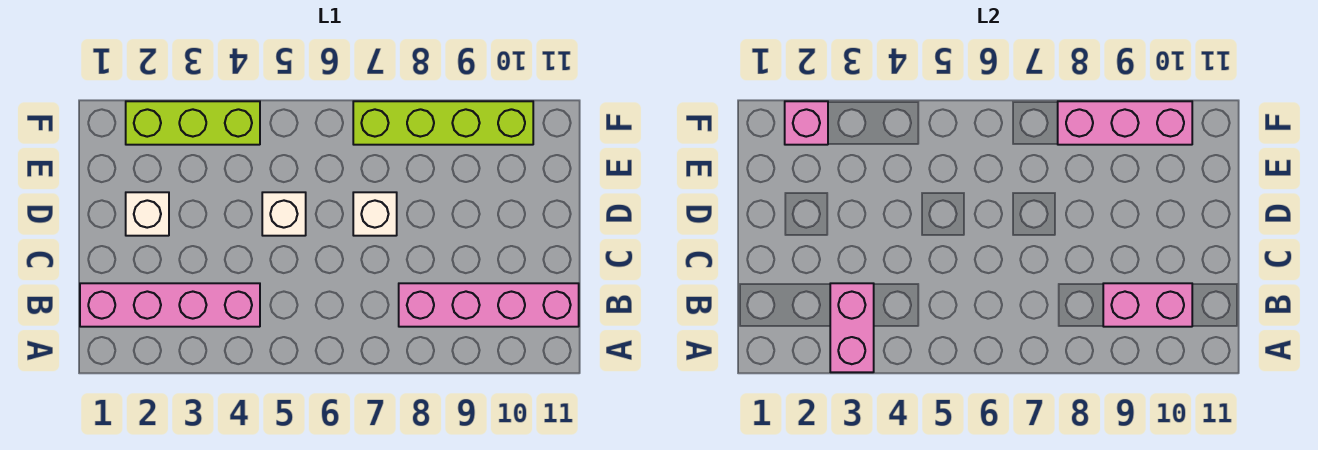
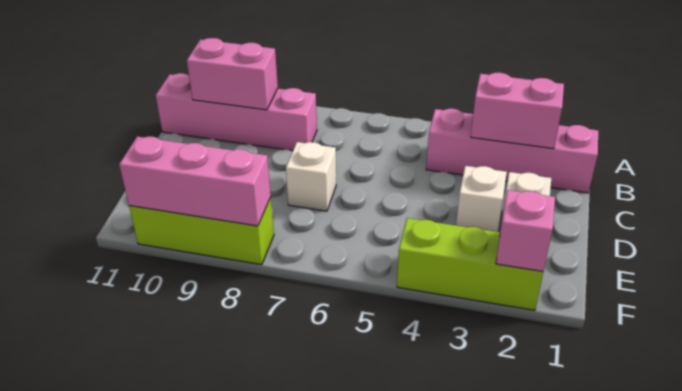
pink brick A3:B3 level 2 -> pink brick B2:B3 level 2
white brick D5 level 1 -> white brick D3 level 1
lime brick F7:F10 level 1 -> lime brick F8:F10 level 1

